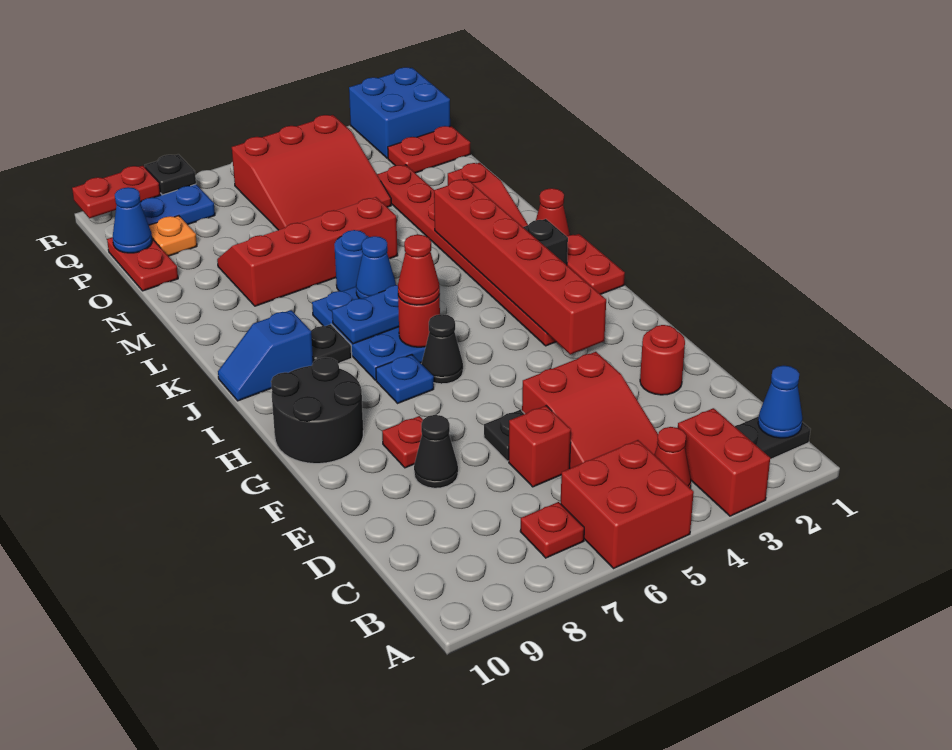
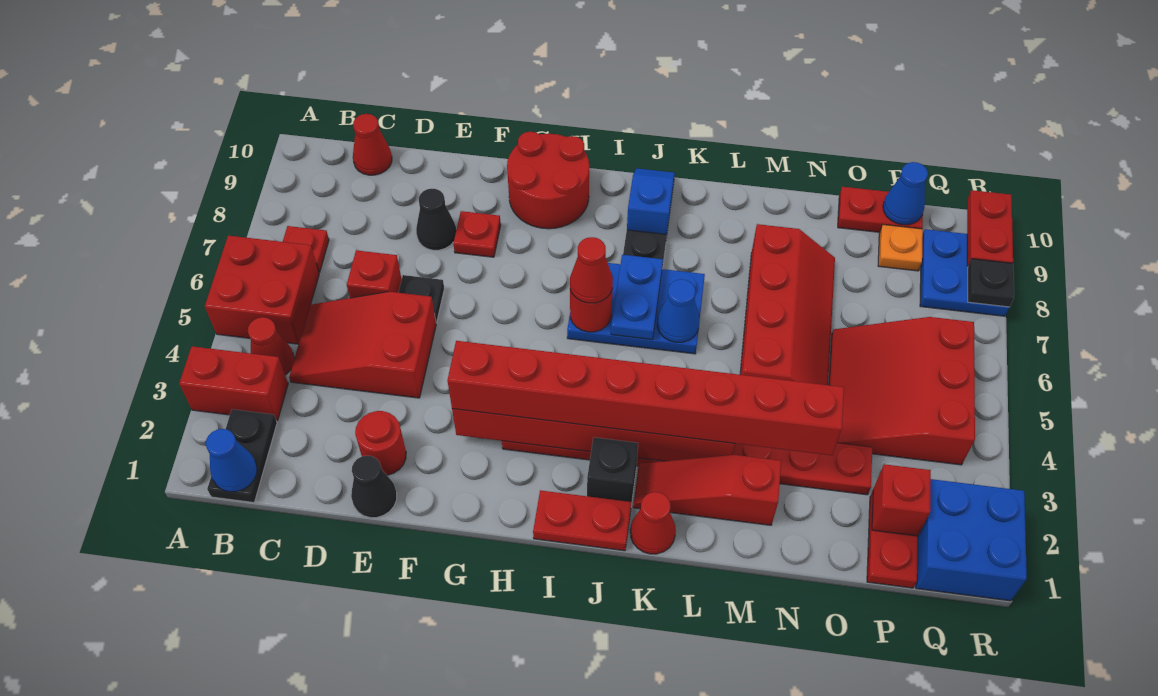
none -> red cone C10 level 1
none -> red brick G3:N3 level 3
black round brick G9:H10 level 1 -> red round brick G9:H10 level 1
black cone H6 level 1 -> black cone E1 level 1
blue plate H7 level 1 -> none
blue round brick L6 level 1 -> none
none -> red brick P2 level 2

